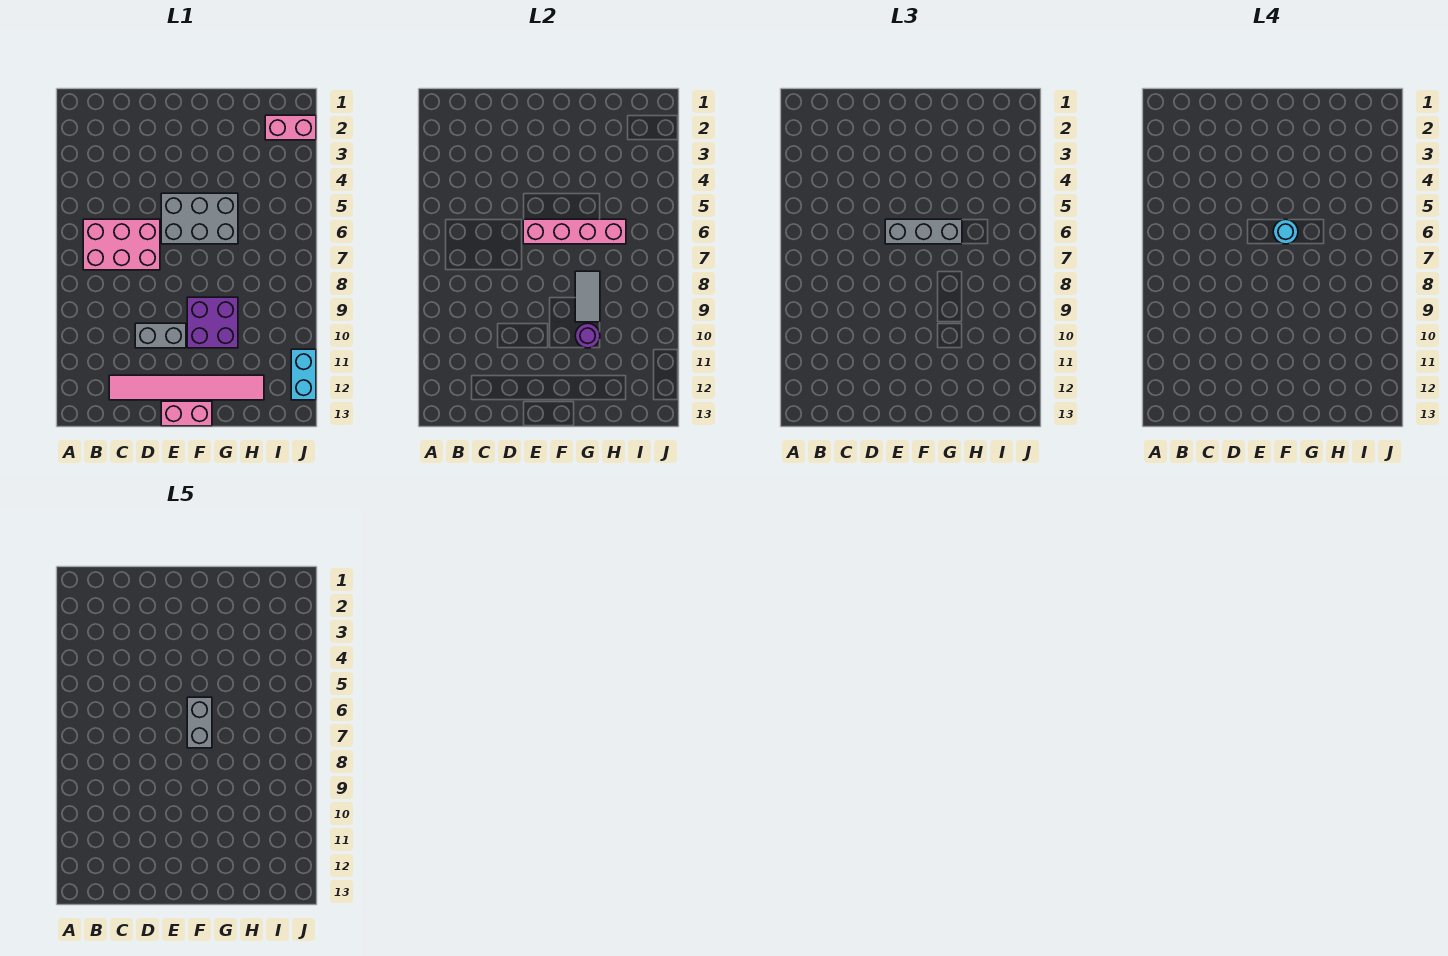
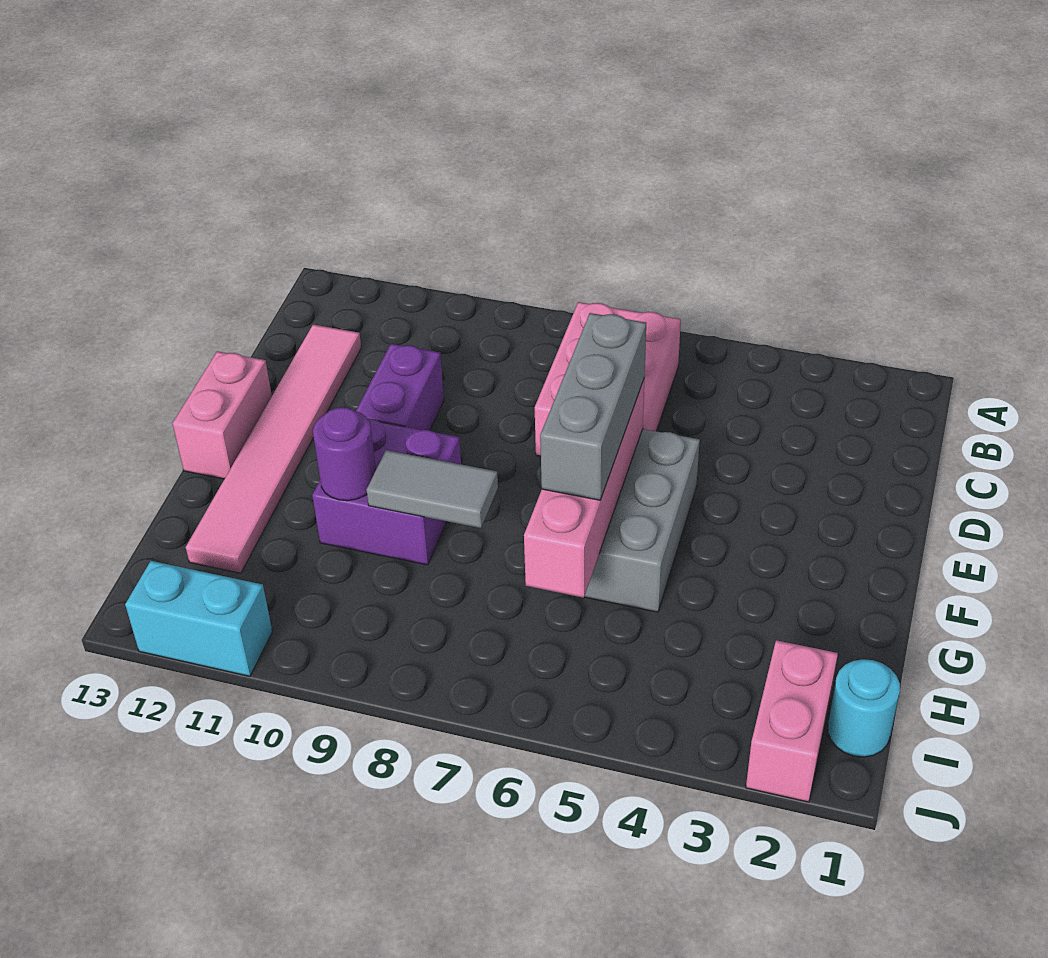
grey brick D10:E10 level 1 -> purple brick D10:E10 level 1
cyan round brick F6 level 4 -> cyan round brick I1 level 1
grey brick F6:F7 level 5 -> none

